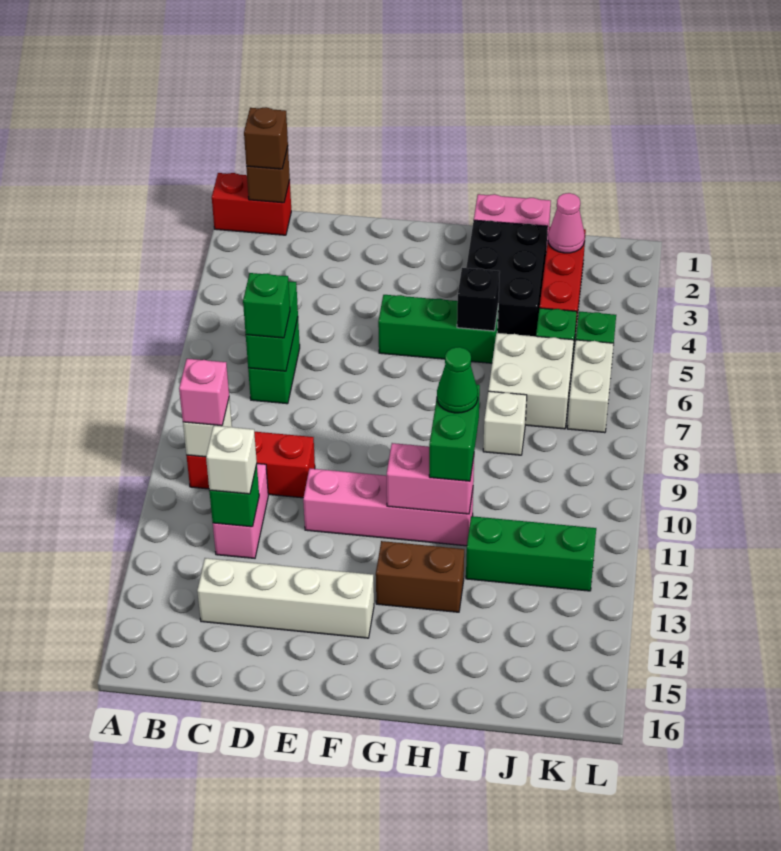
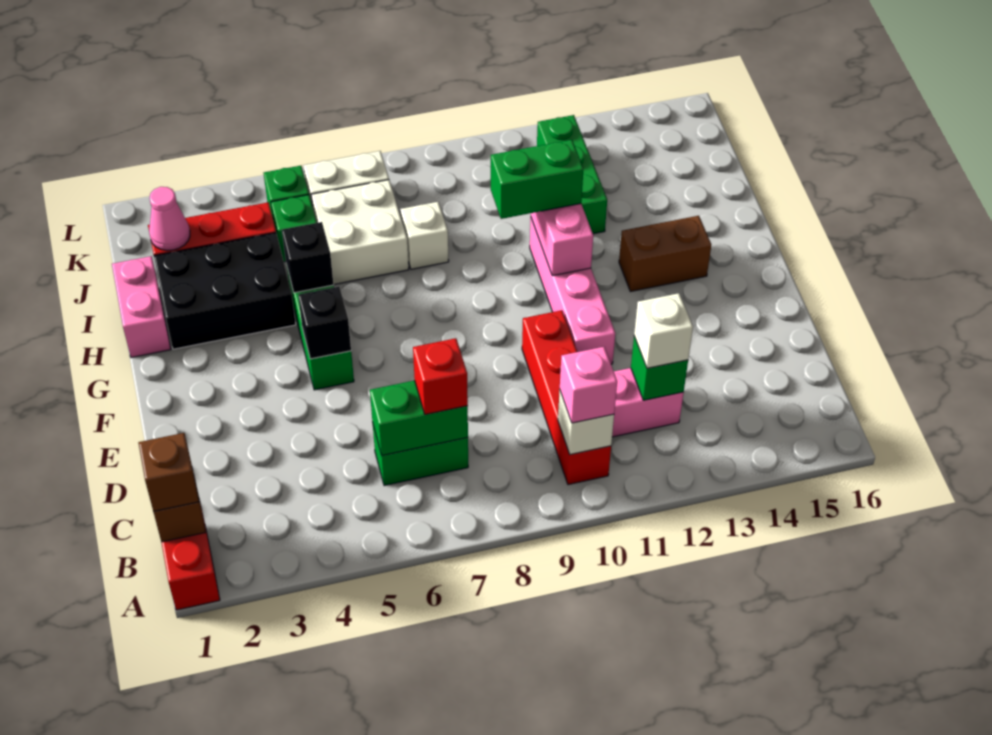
red brick B10:D10 level 1 -> red brick B10:E10 level 1
green brick C7 level 3 -> red brick C7 level 3
white brick C14:F14 level 1 -> none
none -> black brick F5 level 2
brown brick G13:H13 level 1 -> brown brick G13:G14 level 1
green cone H10 level 4 -> none

